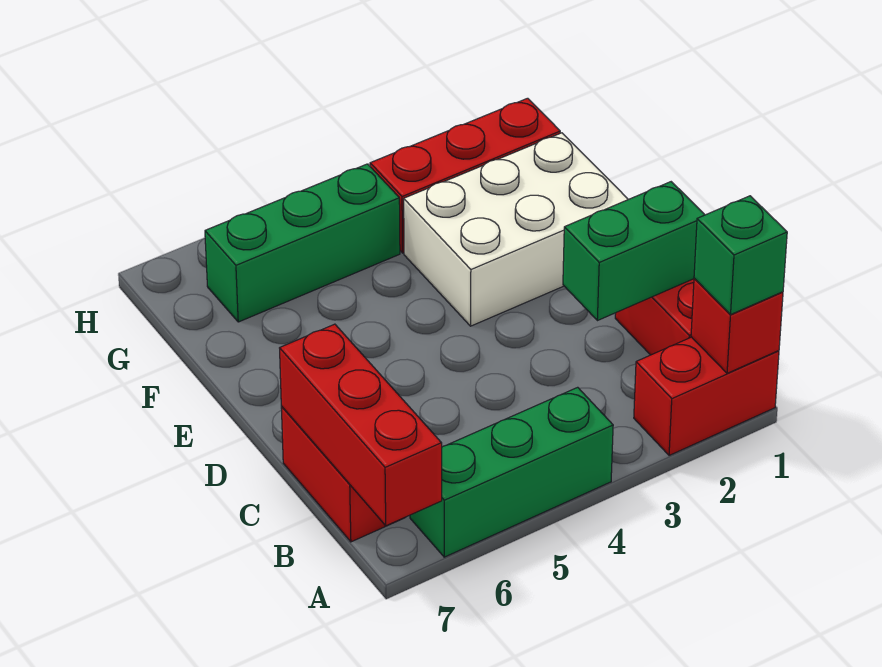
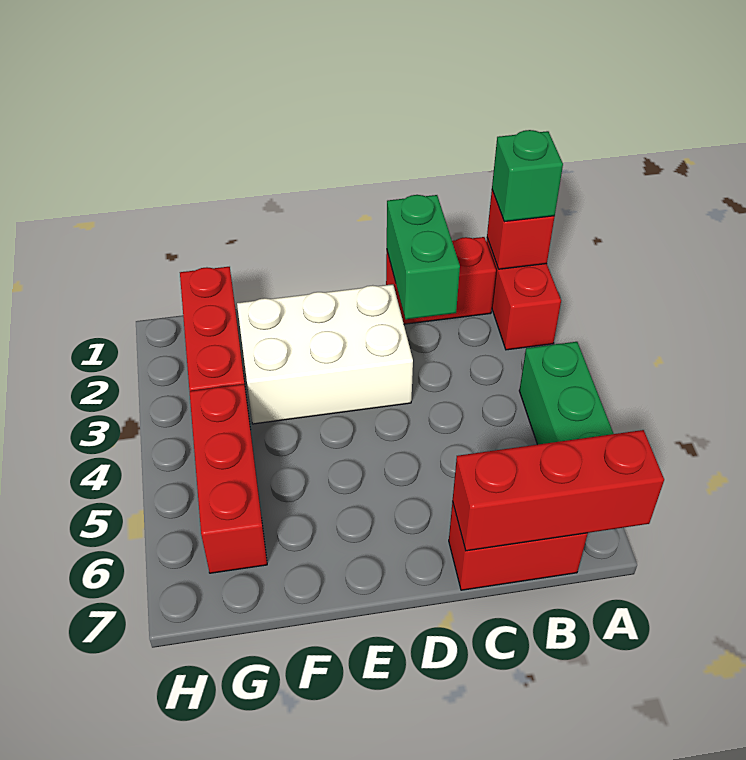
white brick E1:F3 level 1 -> white brick D2:F3 level 1
green brick G4:G6 level 1 -> red brick G4:G6 level 1

